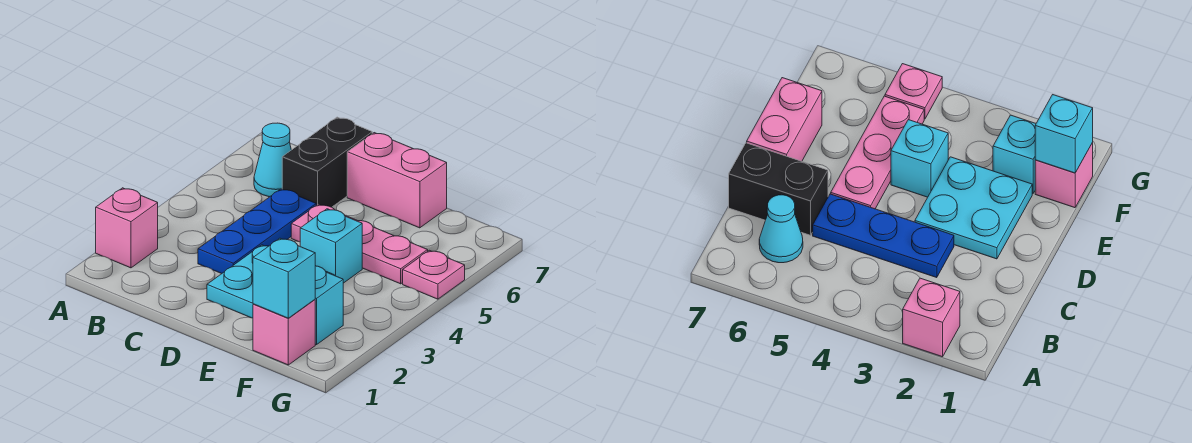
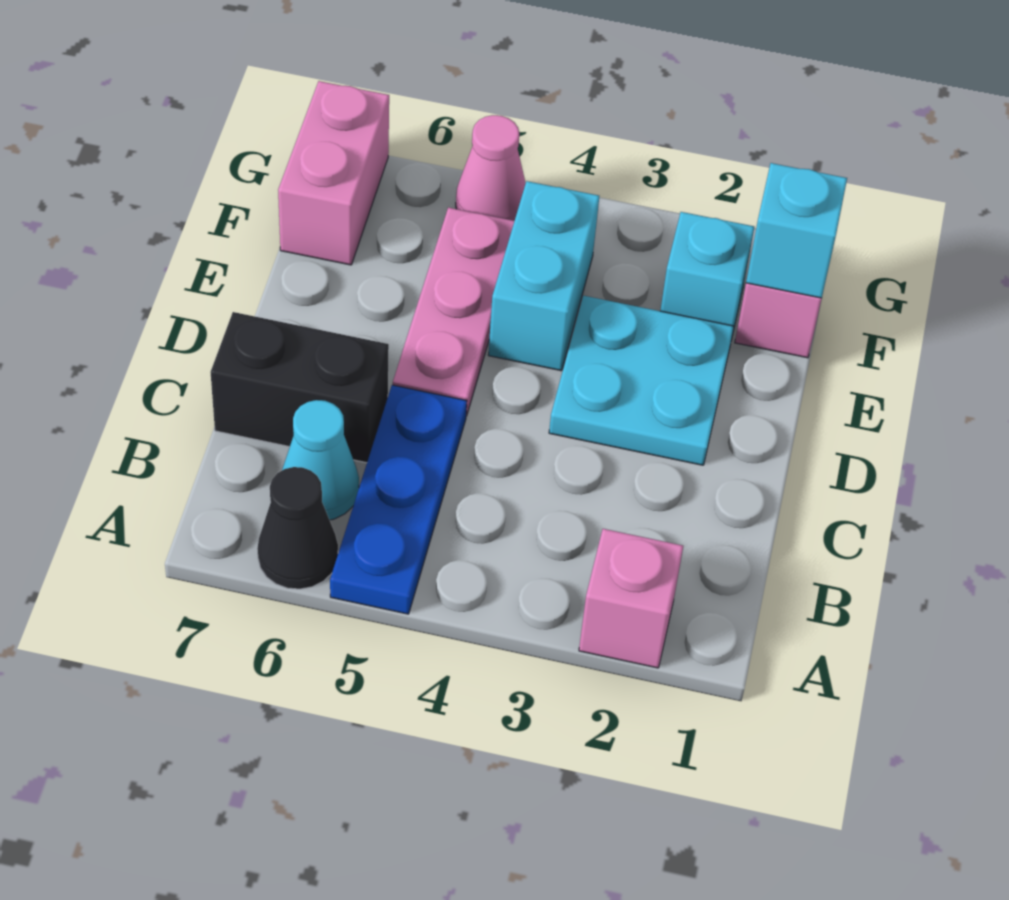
none -> black cone A6 level 1
blue plate C3:C5 level 1 -> blue plate A5:C5 level 1
pink brick D7:E7 level 1 -> pink brick F7:G7 level 1
cyan brick E4 level 1 -> cyan brick E4:F4 level 1
pink plate G5 level 1 -> pink cone G5 level 1

